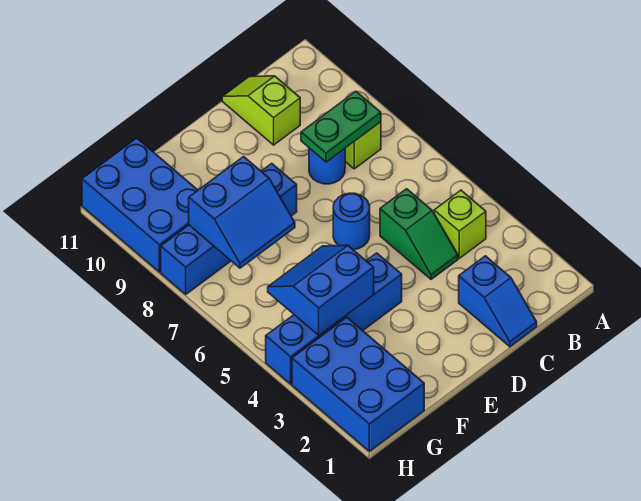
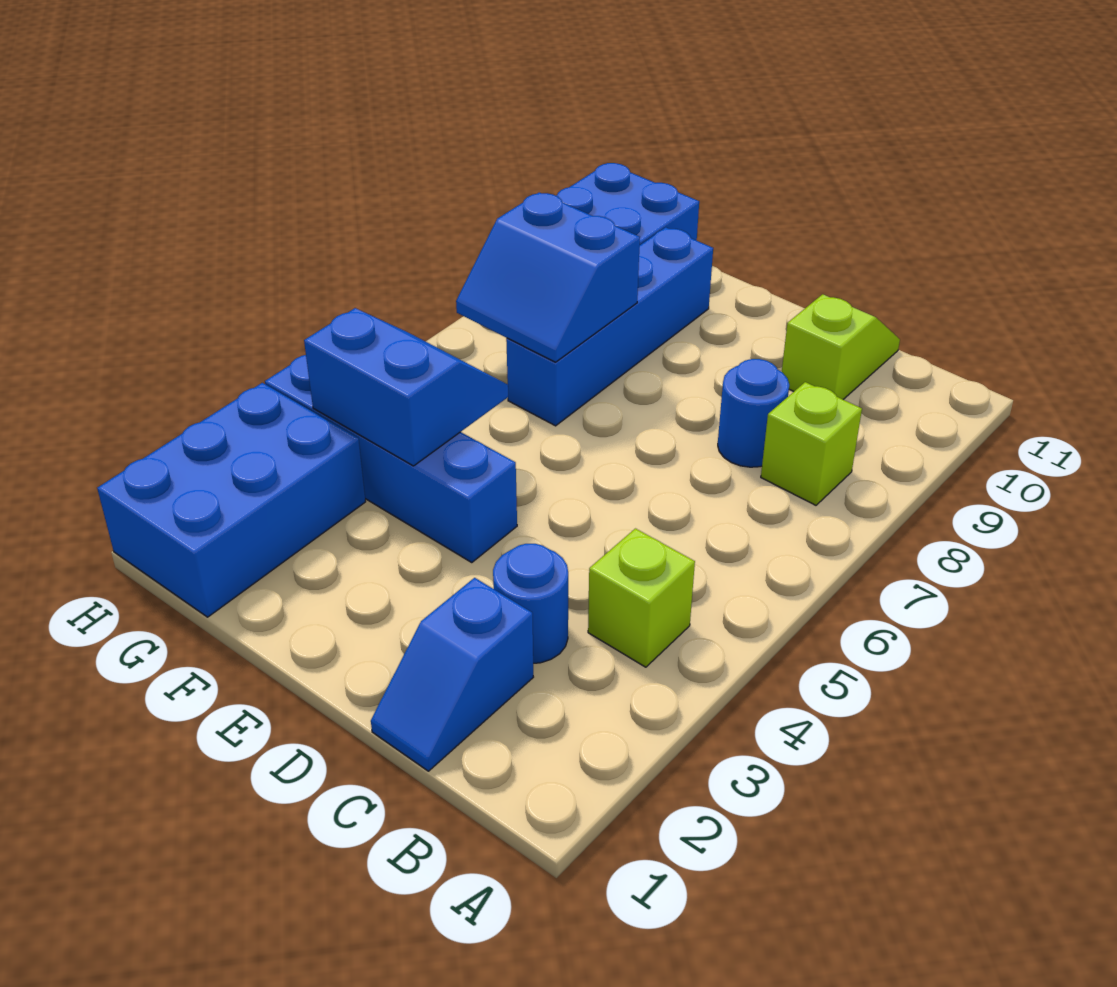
green plate B8:C8 level 2 -> none
green slope C4:C5 level 1 top 5 -> none
blue round brick D6 level 1 -> blue round brick C3 level 1
blue brick E8:H8 level 1 -> blue brick F7:F10 level 1

